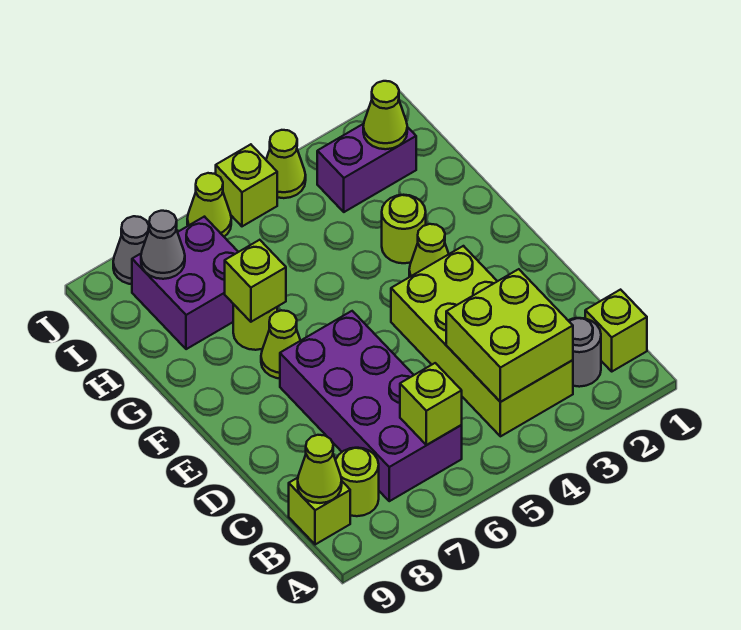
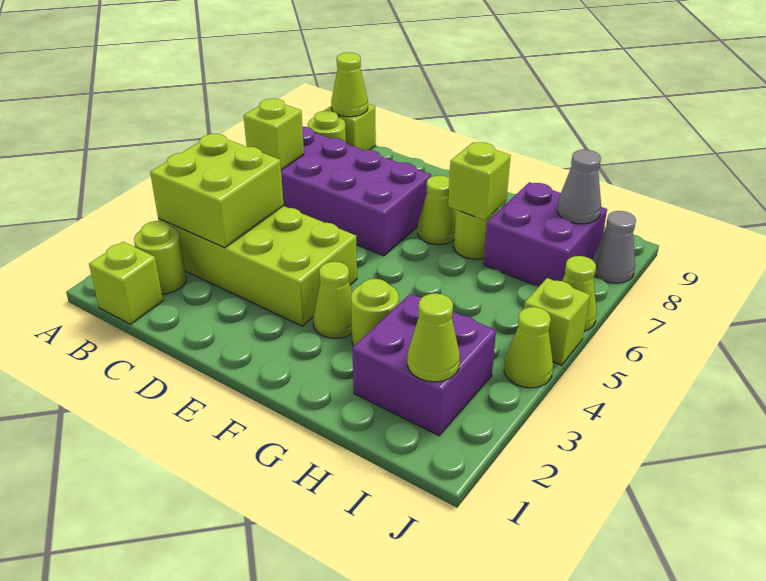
grey round brick B2 level 1 -> lime round brick B2 level 1
purple brick I2:I3 level 1 -> purple brick H2:I3 level 1

